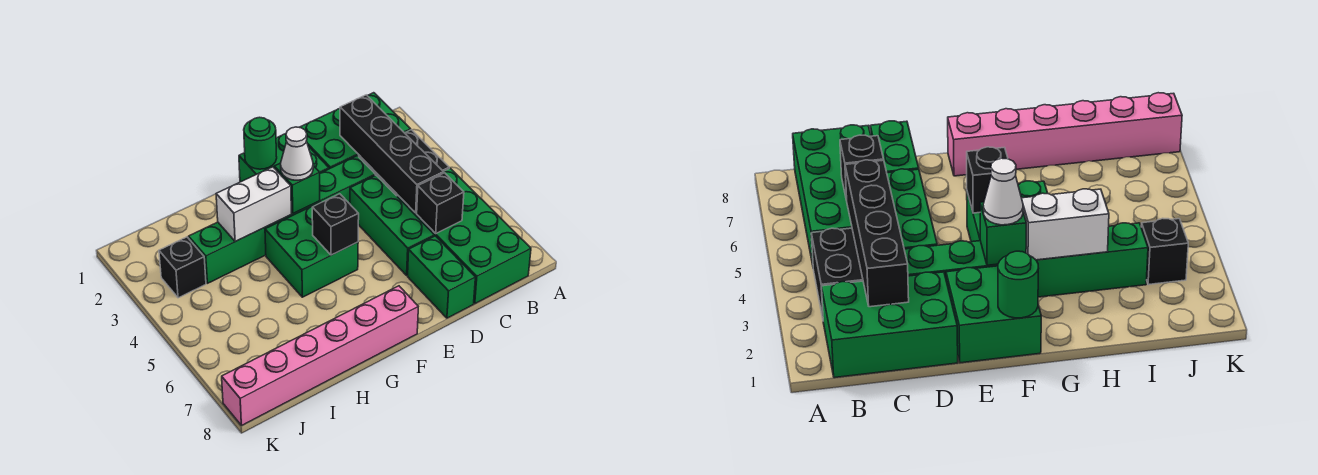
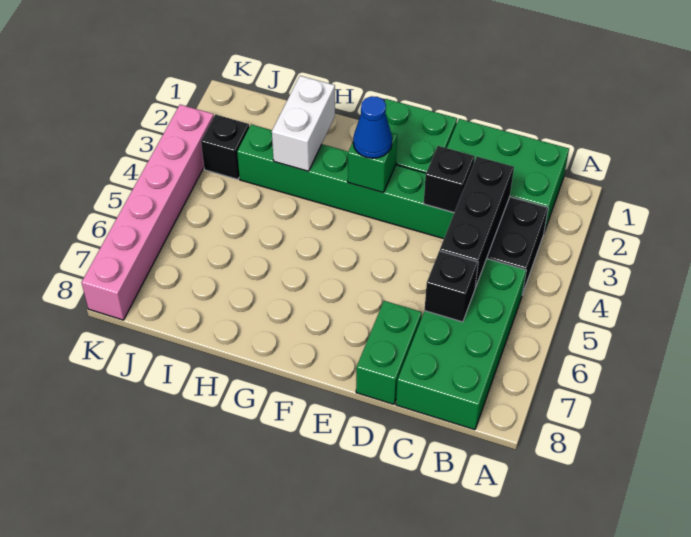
black brick C2:C5 level 2 -> black brick C3:C5 level 2
green brick D4:D6 level 1 -> none
green round brick F1 level 2 -> none
white cone F3 level 3 -> blue cone F3 level 3
green brick F4:G5 level 1 -> none
black brick F5 level 2 -> black brick D3 level 2
pink brick F8:K8 level 1 -> pink brick K3:K8 level 1
white brick G3:H3 level 2 -> white brick H2:H3 level 2

